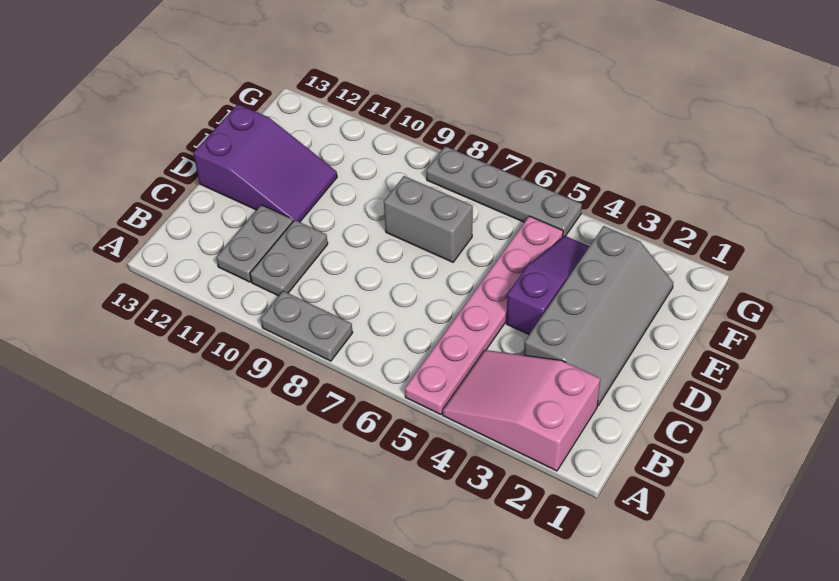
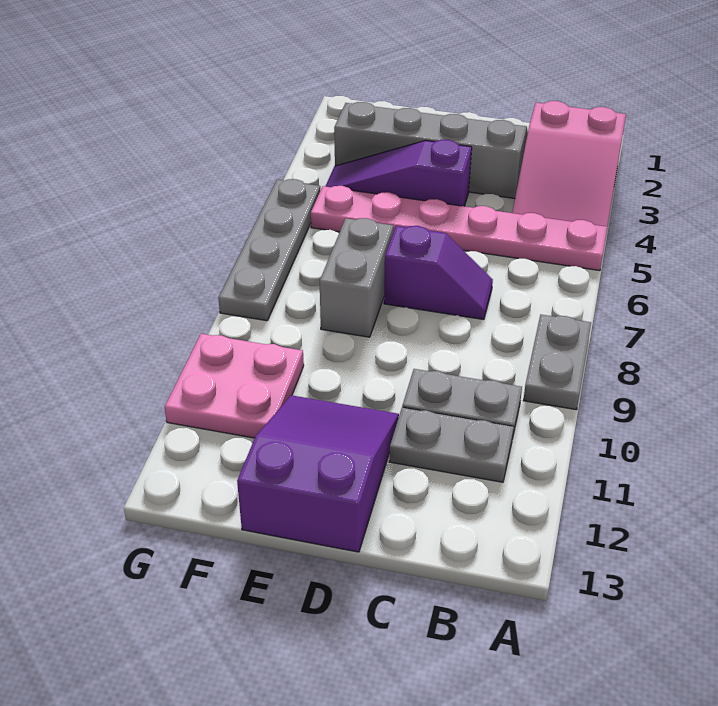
none -> purple slope C7:D7 level 1 top D
none -> pink plate F10:G11 level 1

